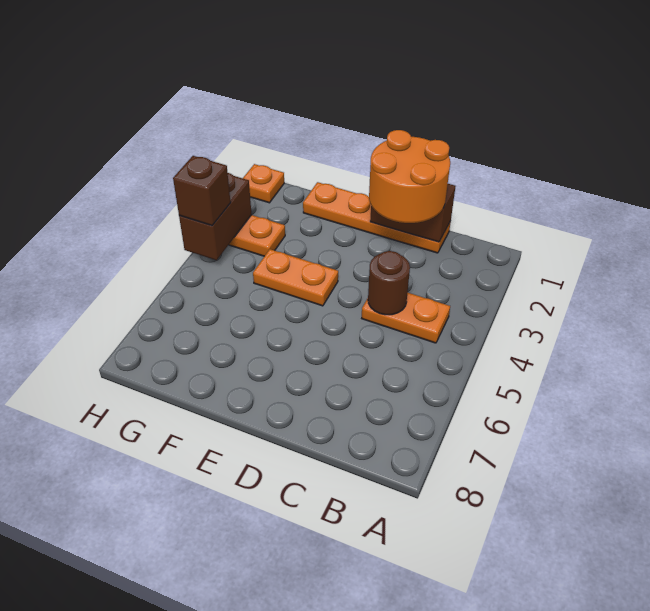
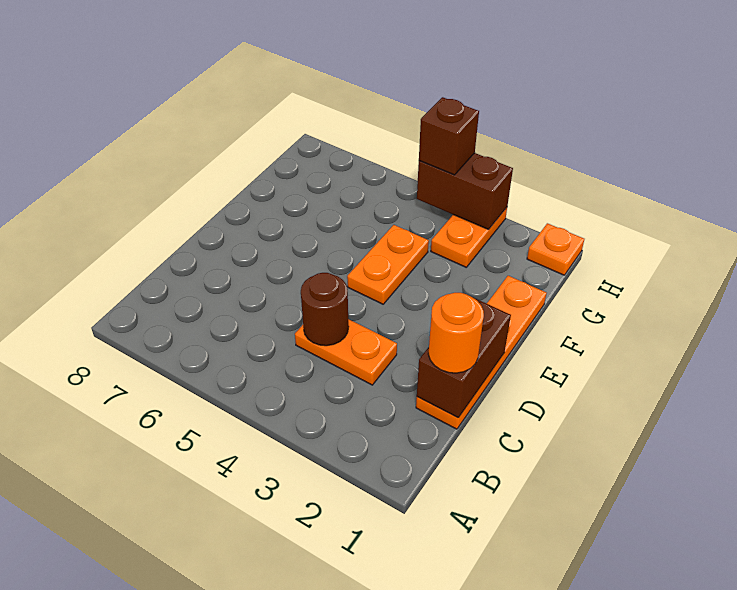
orange plate B4:C4 level 1 -> orange plate C3:C4 level 1
orange round brick C1:D2 level 3 -> orange round brick C1 level 3

